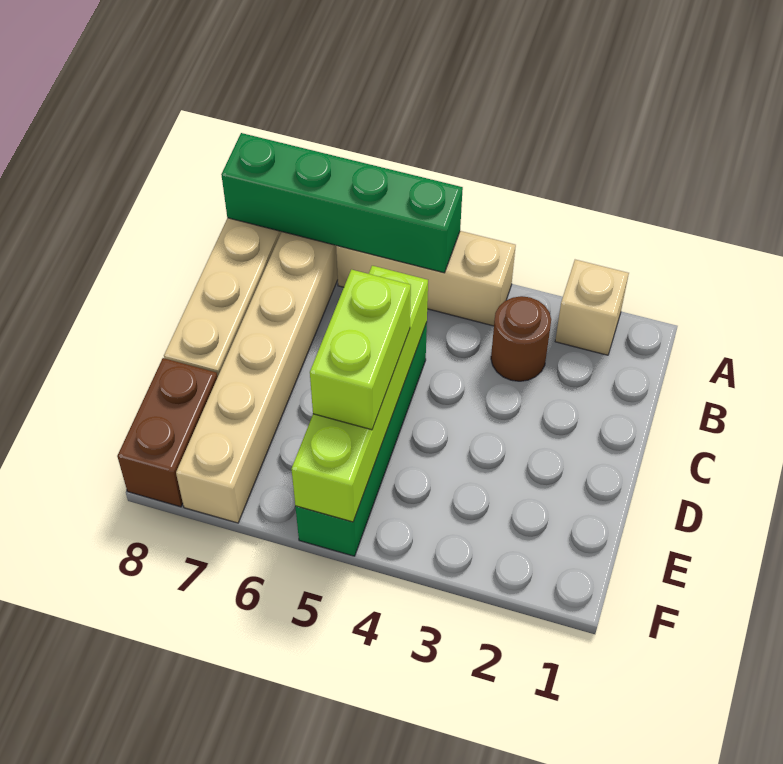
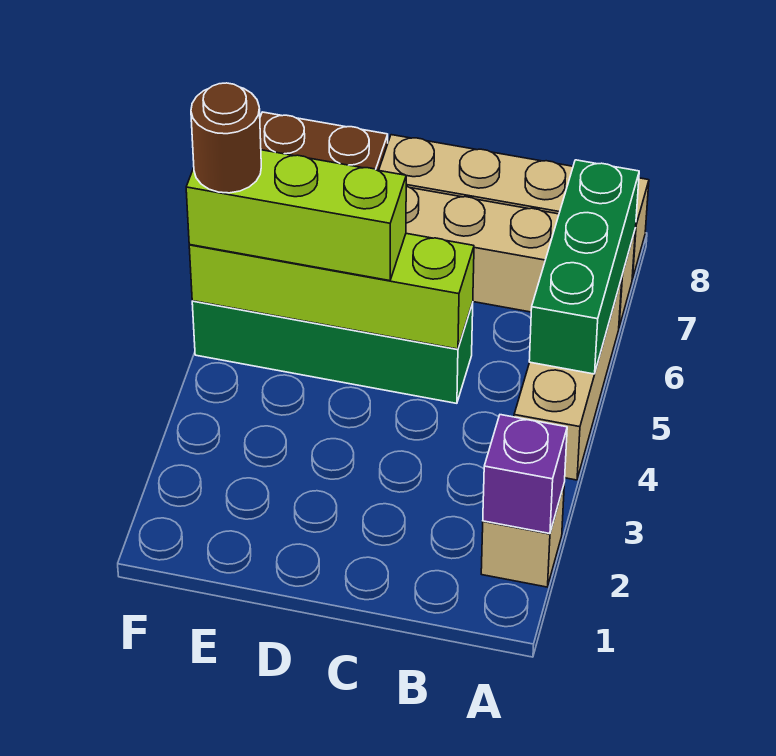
none -> purple brick A2 level 2
green brick A5:A8 level 2 -> green brick A5:A7 level 2
brown round brick B3 level 1 -> brown round brick F5 level 4
lime brick D5:E5 level 3 -> lime brick D5:F5 level 3

